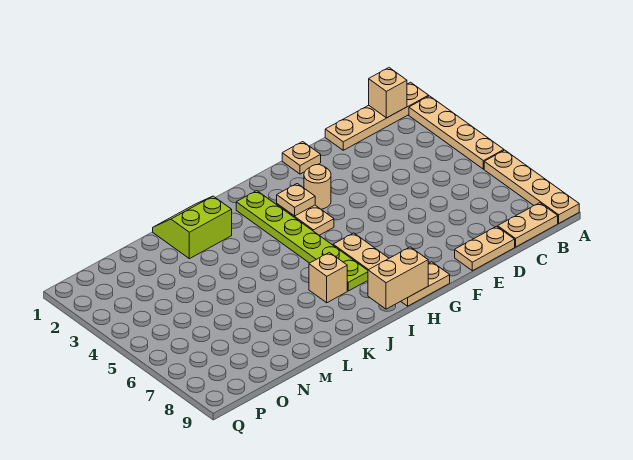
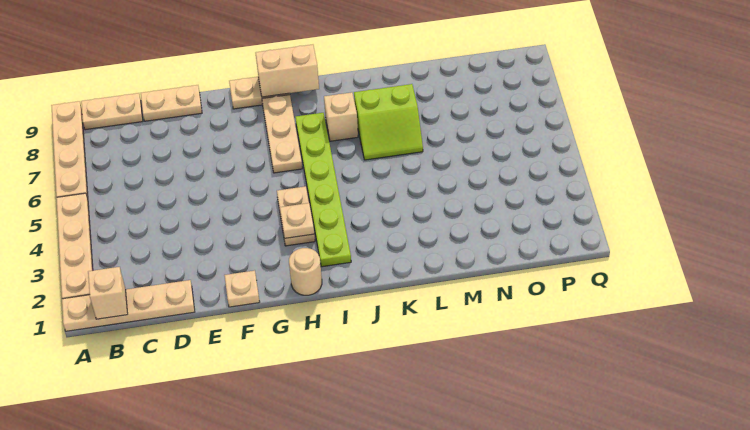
tan round brick G3 level 1 -> tan round brick H1 level 1
lime slope K1:L2 level 1 top 2 -> lime slope K6:L7 level 1 top 7

